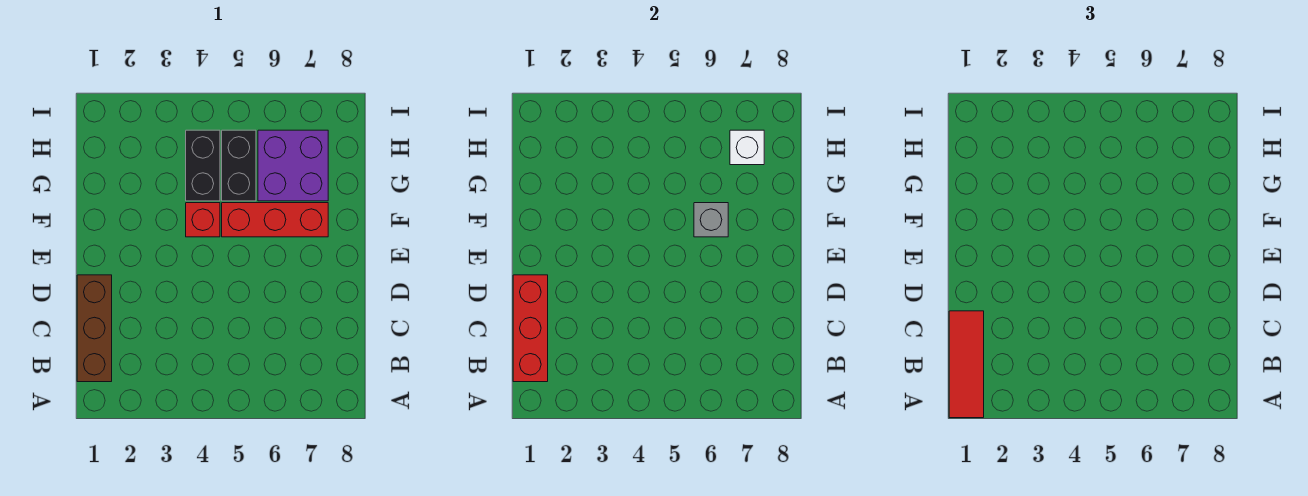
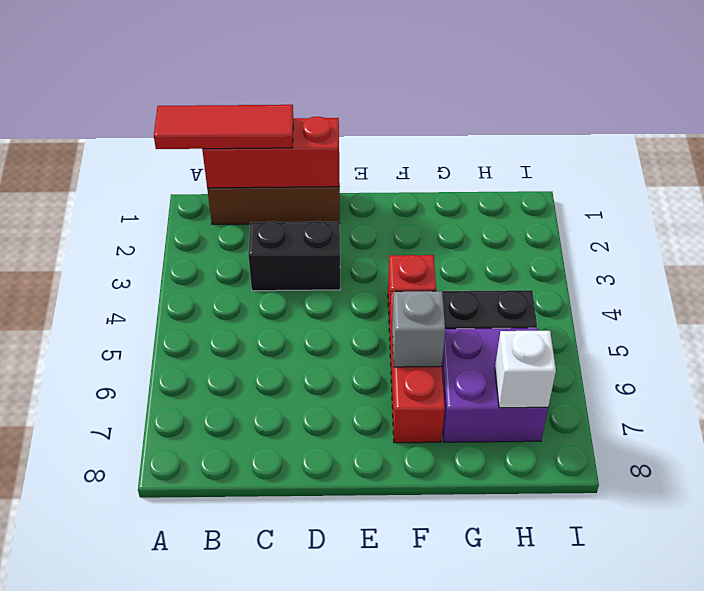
black brick G4:H4 level 1 -> black brick C3:D3 level 1

